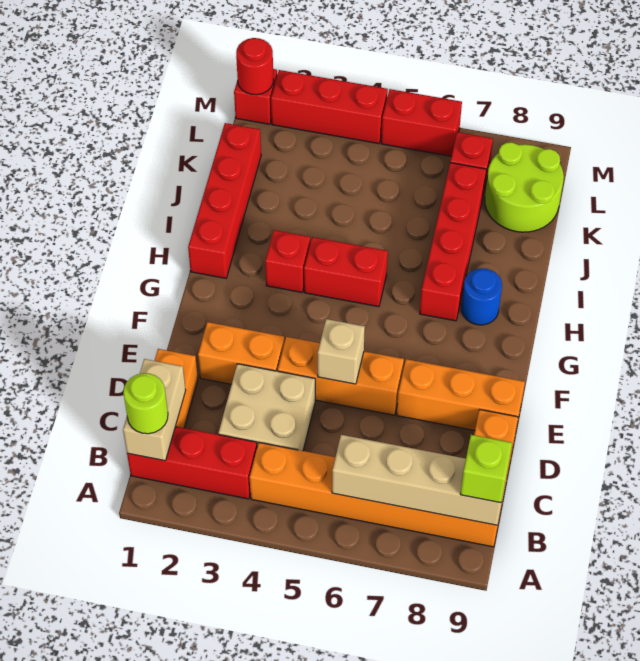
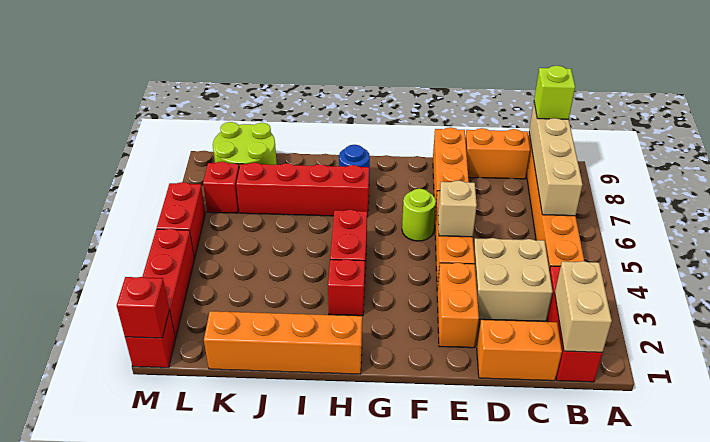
tan brick B1:C1 level 2 -> tan brick B1:B2 level 2
lime round brick B1 level 3 -> lime round brick F6 level 1
red brick H1:K1 level 1 -> orange brick H1:K1 level 1
red round brick M1 level 2 -> red brick M1 level 2

